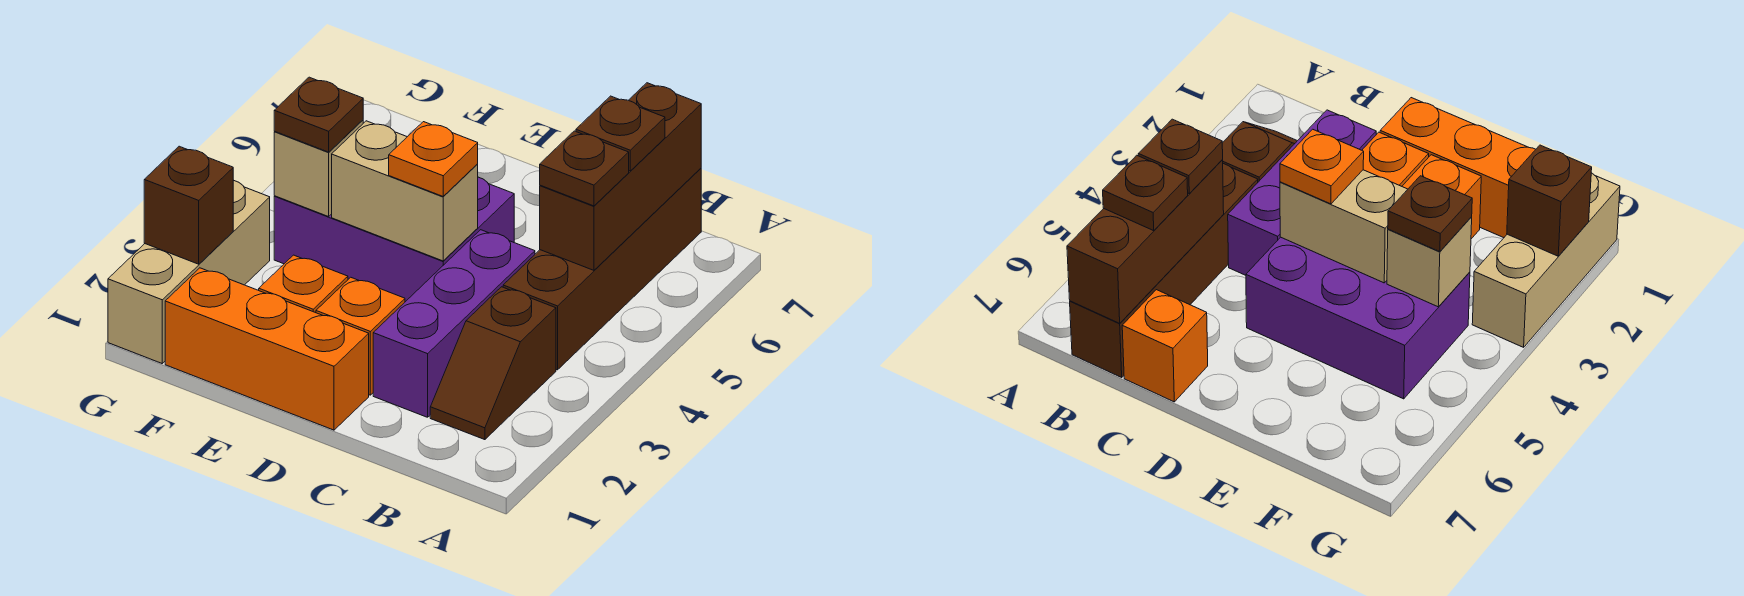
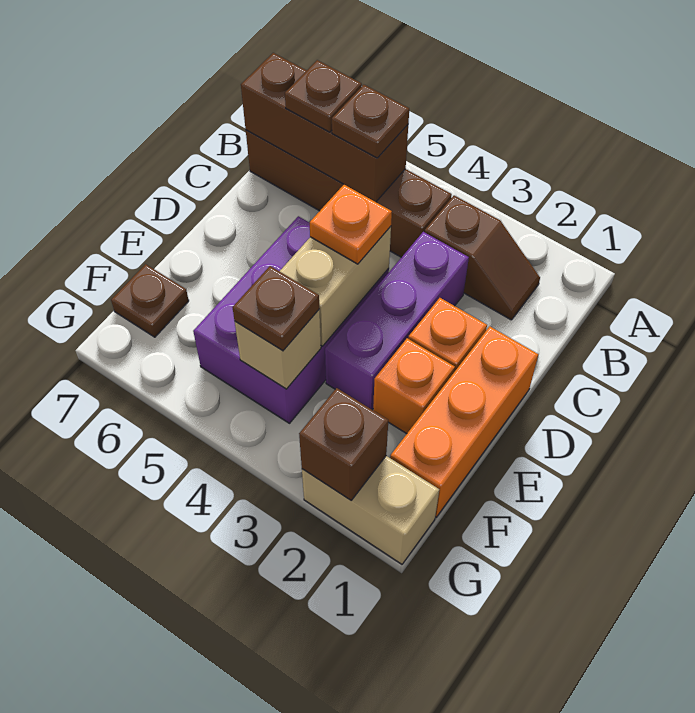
purple brick C2:C4 level 1 -> purple brick C3:E3 level 1
orange brick C7 level 1 -> none
none -> brown plate F7 level 1
tan brick G1:G3 level 1 -> tan brick G1:G2 level 1

